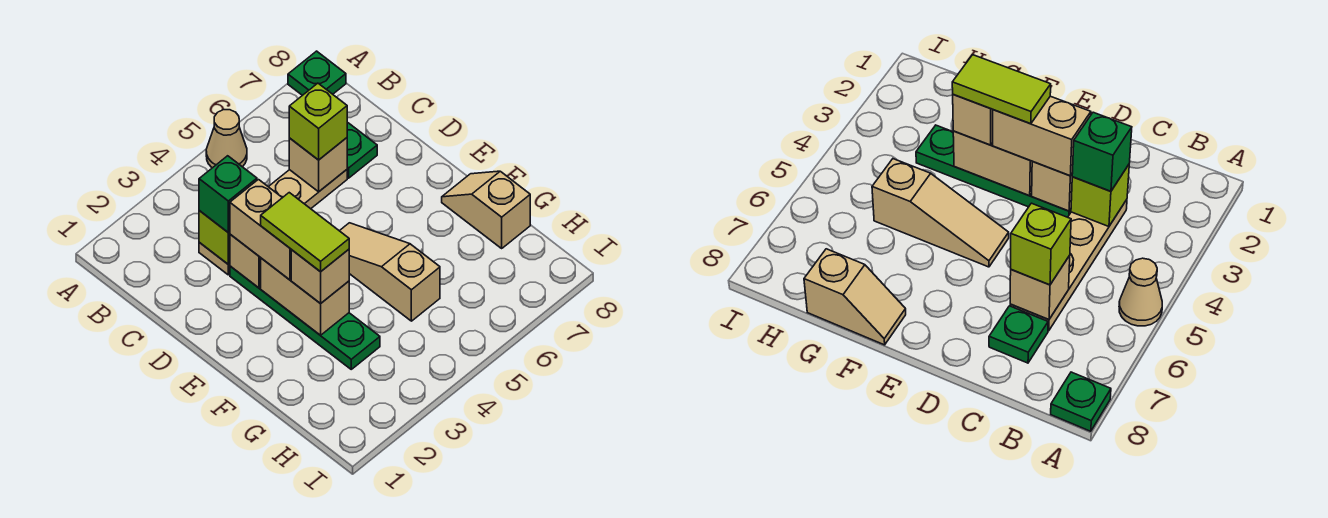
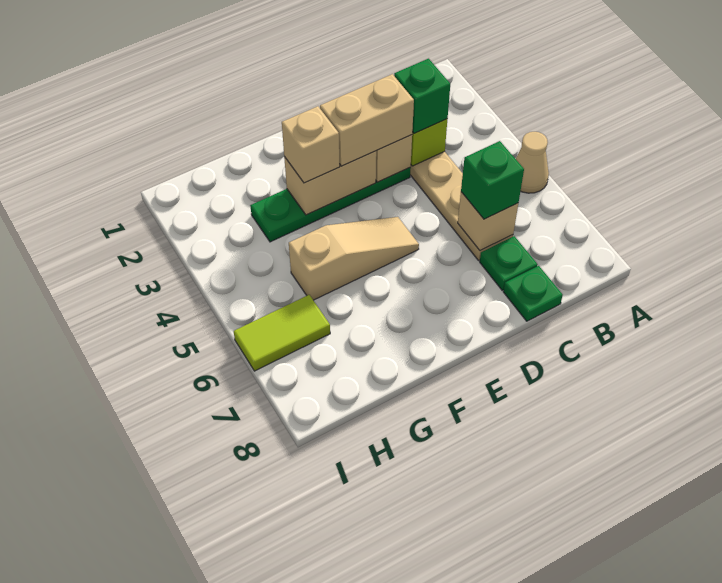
green plate A8 level 1 -> green plate C8 level 1
lime brick C6 level 3 -> green brick C6 level 3
lime tile E3:F3 level 4 -> lime tile H6:I6 level 1
tan slope F8:G8 level 1 top G -> none

